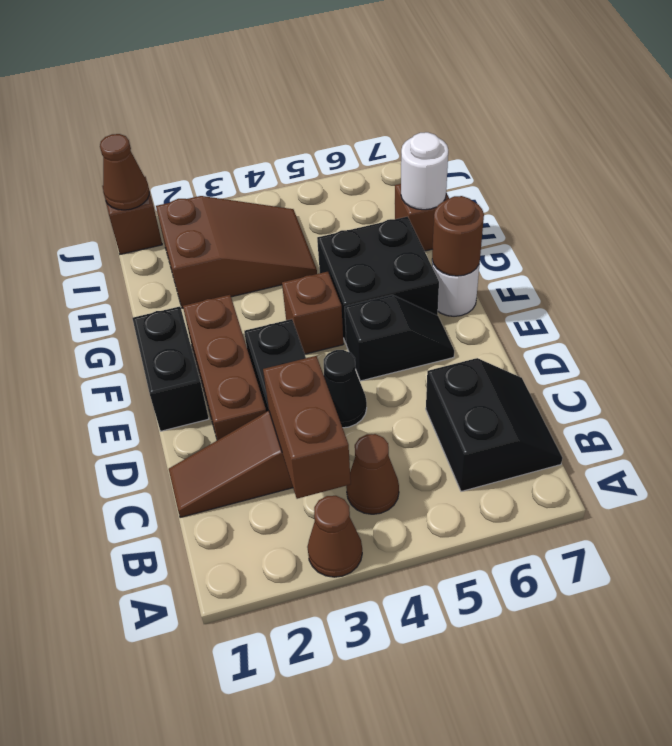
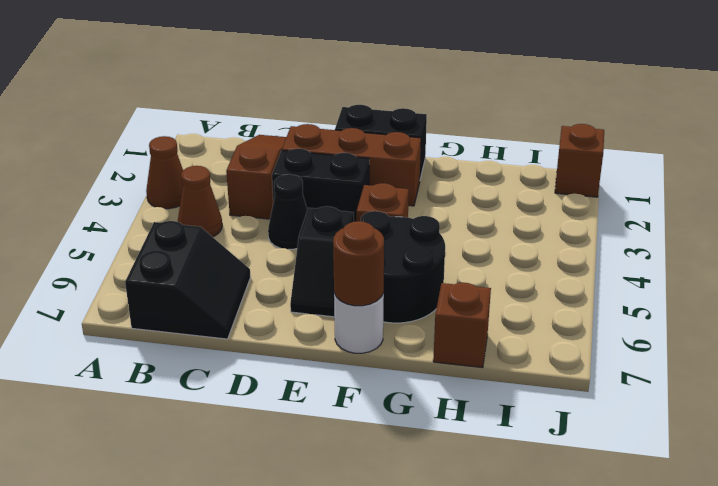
brown brick B3:C3 level 2 -> none
black slope B6:C7 level 1 top 6 -> black slope B6:C7 level 1 top B
black brick F5:G6 level 1 -> black round brick F5:G6 level 1
brown slope H2:I4 level 1 top 2 -> none
white round brick H7 level 2 -> none
brown cone J1 level 2 -> none

